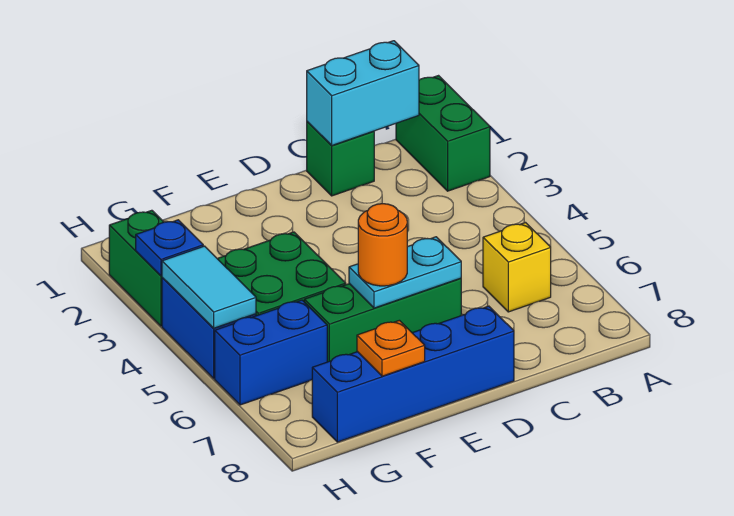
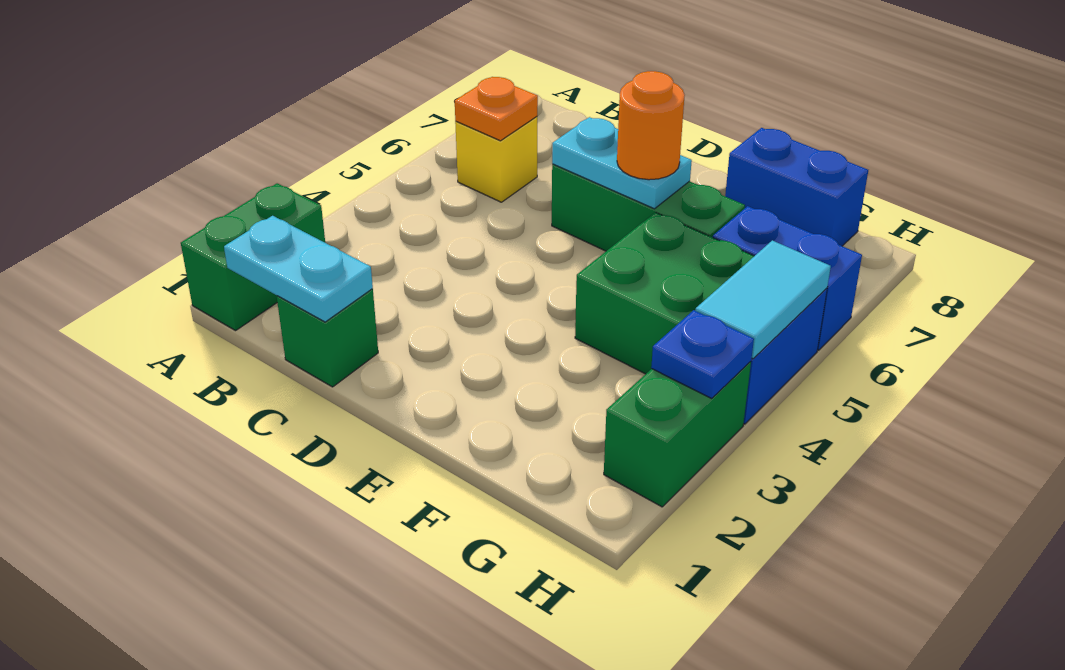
cyan brick B1:C1 level 2 -> cyan plate B1:C1 level 2
blue brick D8:G8 level 1 -> blue brick F8:G8 level 1
orange plate F8 level 2 -> orange plate B6 level 2

